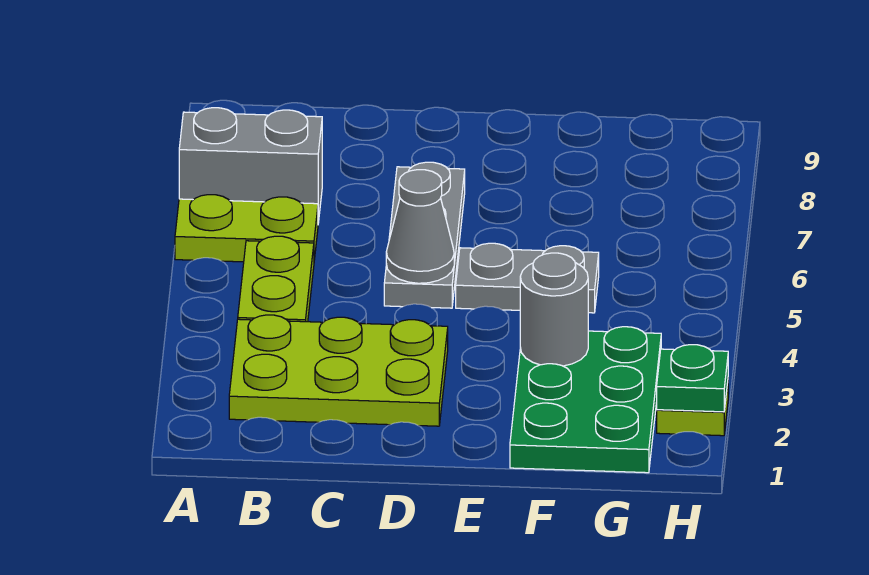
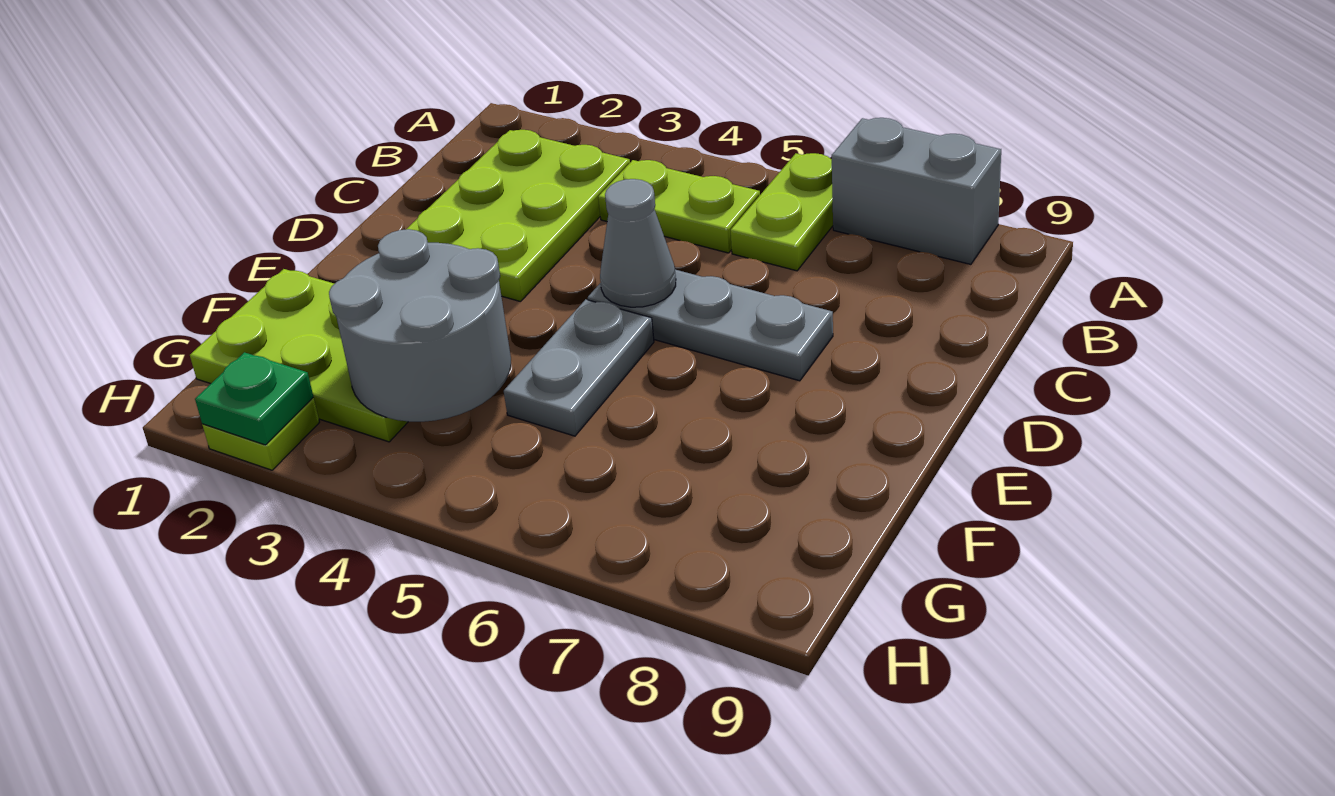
grey brick A7:B7 level 1 -> grey brick A7:A8 level 1
green plate F1:G3 level 1 -> lime plate F1:G3 level 1
grey round brick F3 level 2 -> grey round brick F3:G4 level 2

